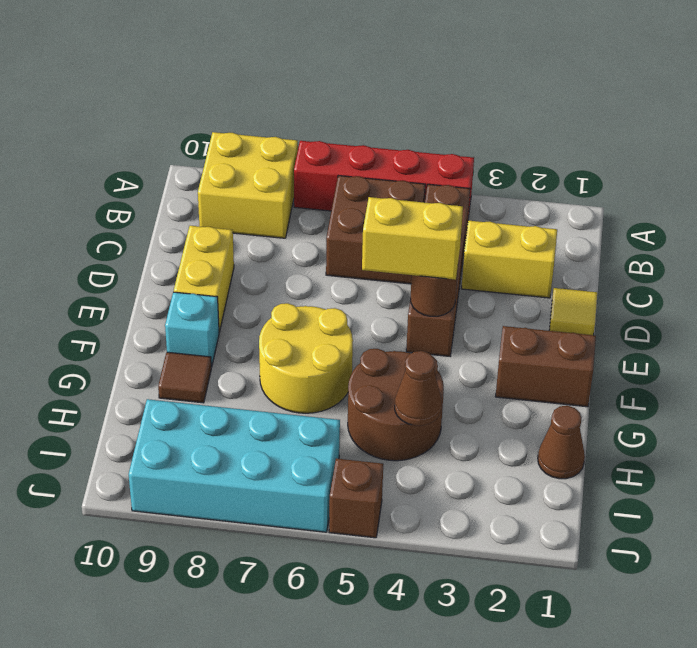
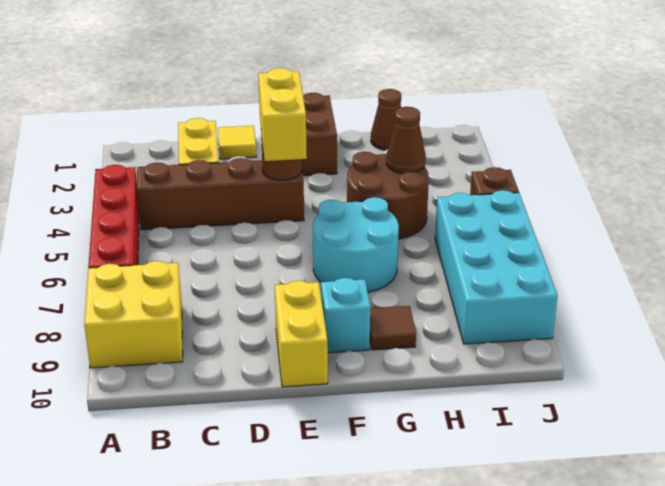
brown brick B5:C6 level 1 -> none
yellow brick D9:E9 level 1 -> yellow brick E9:E10 level 1
yellow round brick F6:G7 level 1 -> cyan round brick F6:G7 level 1

